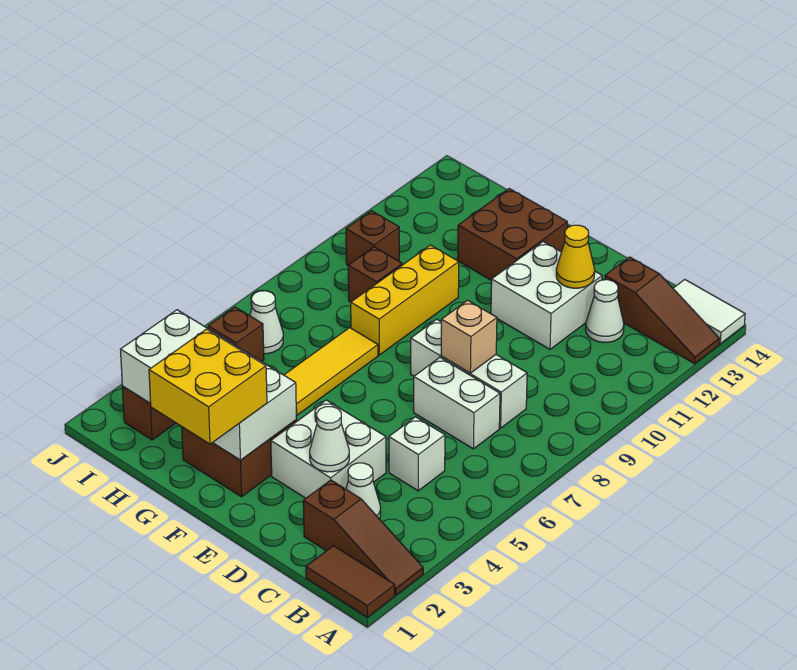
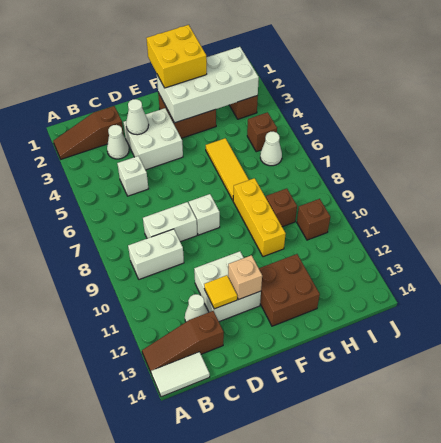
brown tile A1:B1 level 1 -> none
white brick C7:D7 level 1 -> white brick B9:C9 level 1
tan brick D8 level 2 -> tan brick E12 level 2
yellow cone D12 level 2 -> yellow tile D12 level 2

